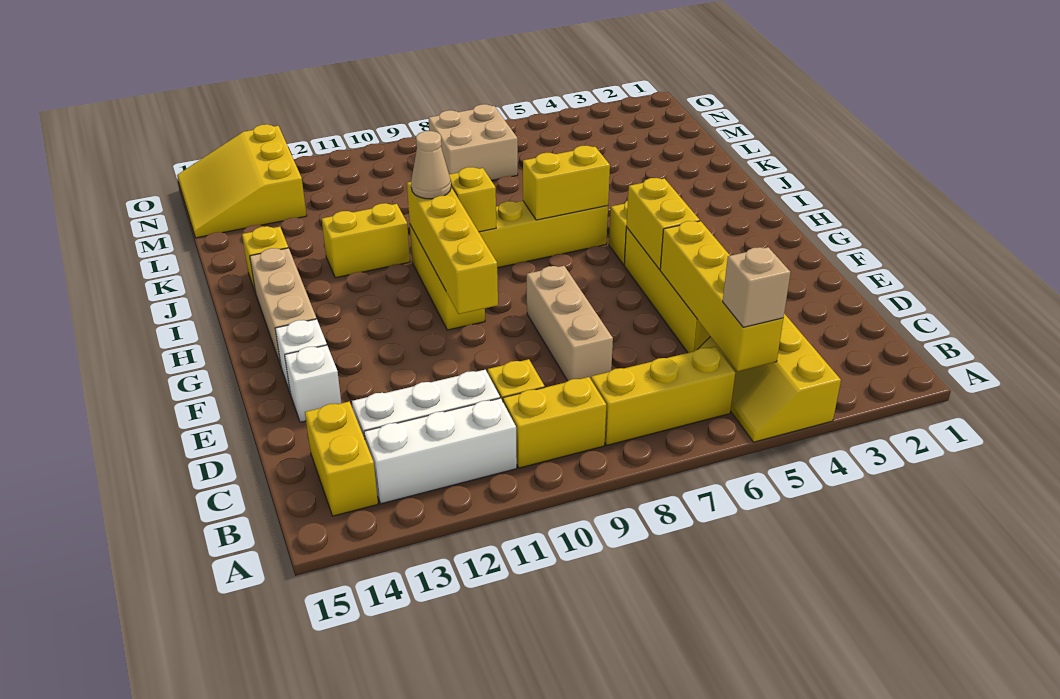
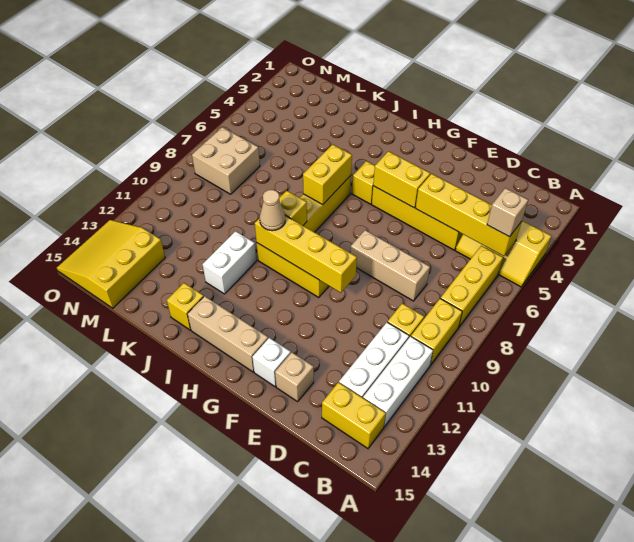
white brick E14 level 1 -> tan brick E14 level 1
yellow brick J11:J12 level 1 -> white brick J11:J12 level 1
yellow slope M13:O15 level 1 top 13 -> yellow slope M13:O15 level 1 top M

